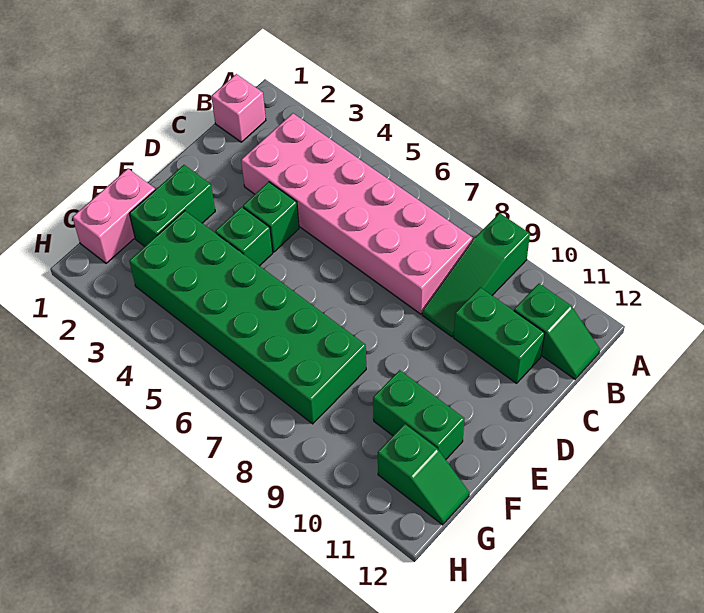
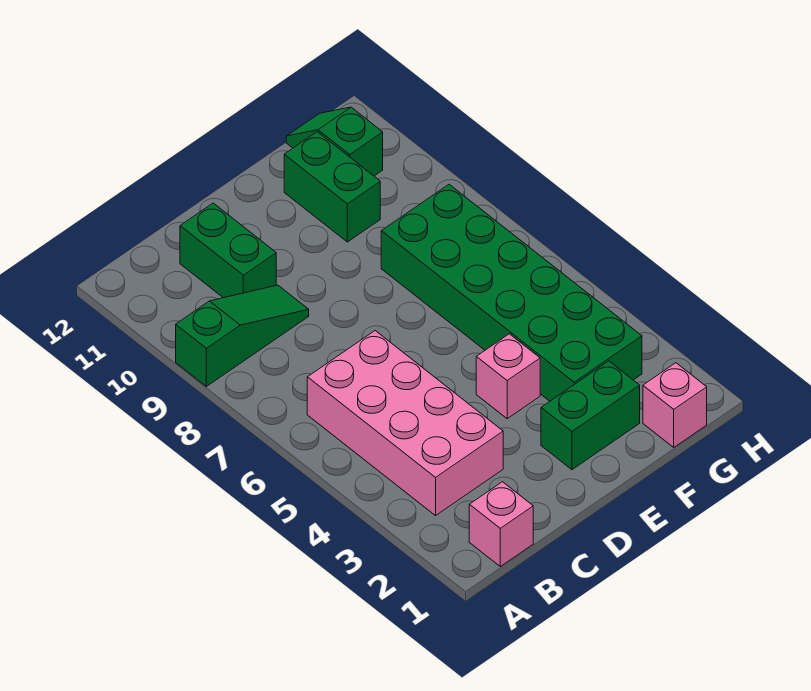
pink brick B3:C8 level 1 -> pink brick B3:C6 level 1
green slope B11:B12 level 1 top 11 -> none
green brick D4 level 1 -> none
green brick E4 level 1 -> pink brick E4 level 1
pink brick F1:G1 level 1 -> pink brick G1 level 1

